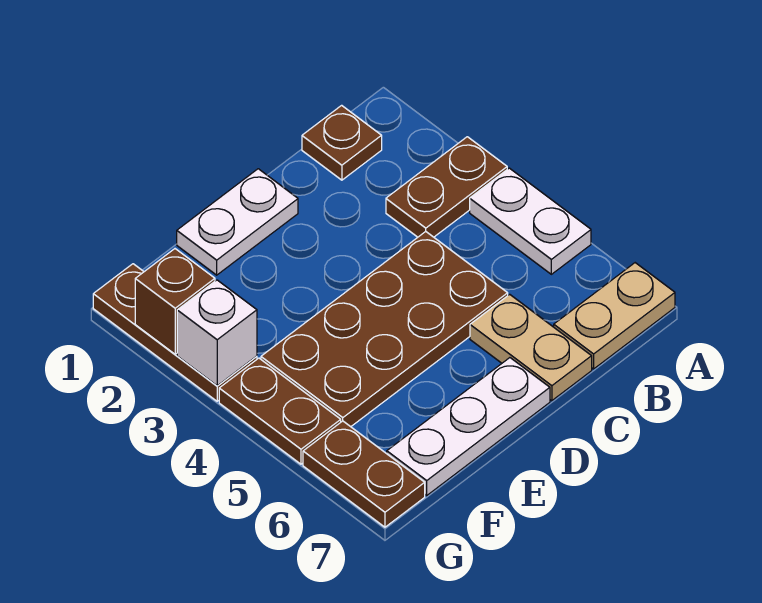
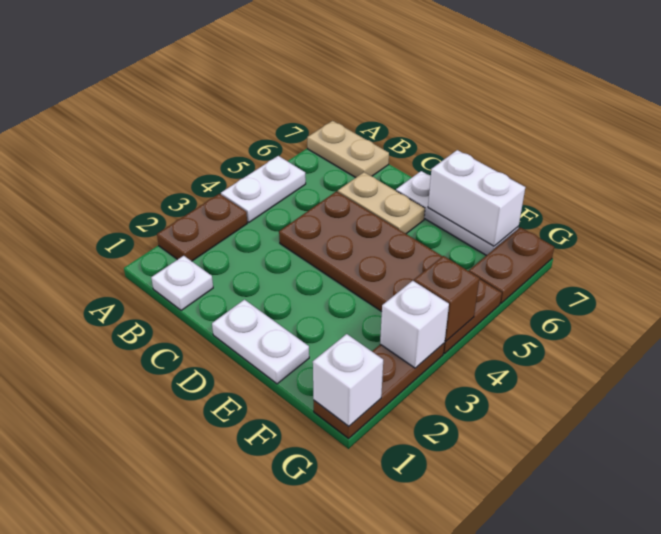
brown plate A3:B3 level 1 -> brown plate A2:A3 level 1
brown plate B1 level 1 -> white plate B1 level 1
tan plate C6:C7 level 1 -> tan plate C6:D6 level 1
none -> white brick E7:F7 level 2
none -> white brick G1 level 2
brown brick G2 level 2 -> brown brick G4 level 2

